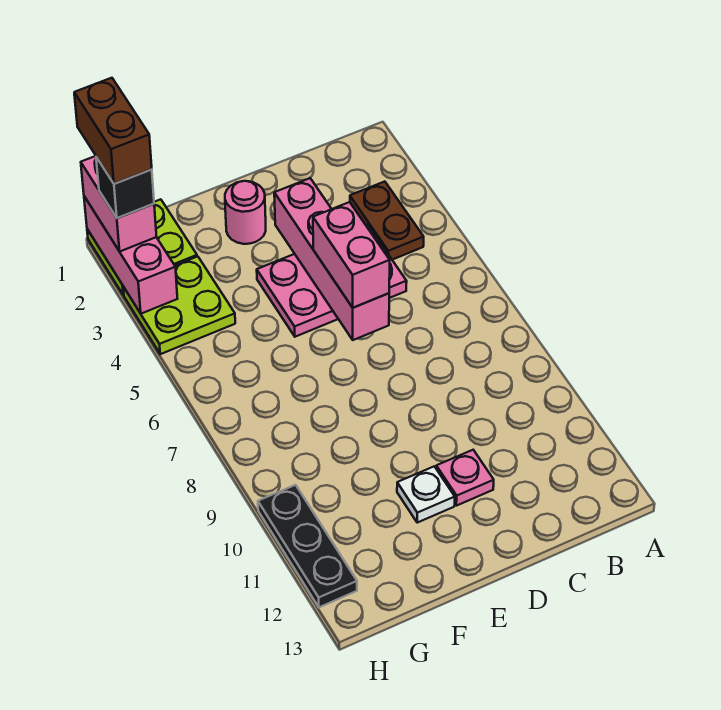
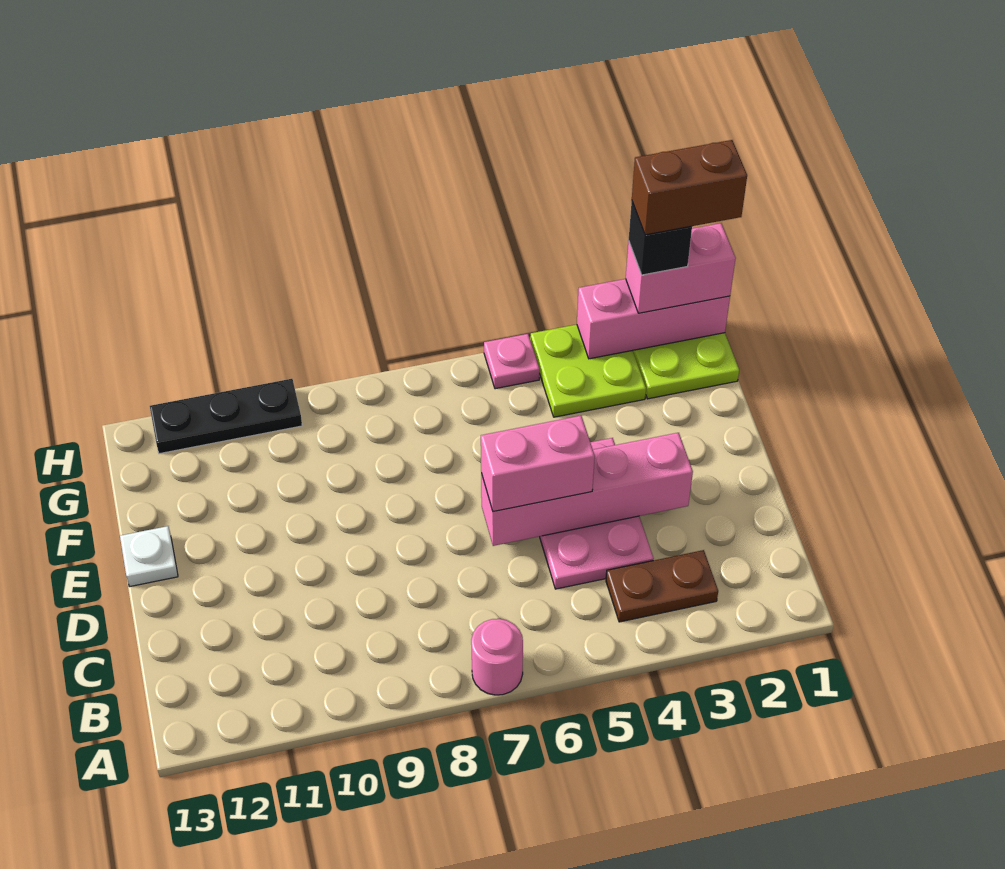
pink plate D11 level 1 -> pink plate H5 level 1
pink round brick E2 level 1 -> pink round brick A7 level 1
white plate E11 level 1 -> white plate E13 level 1

